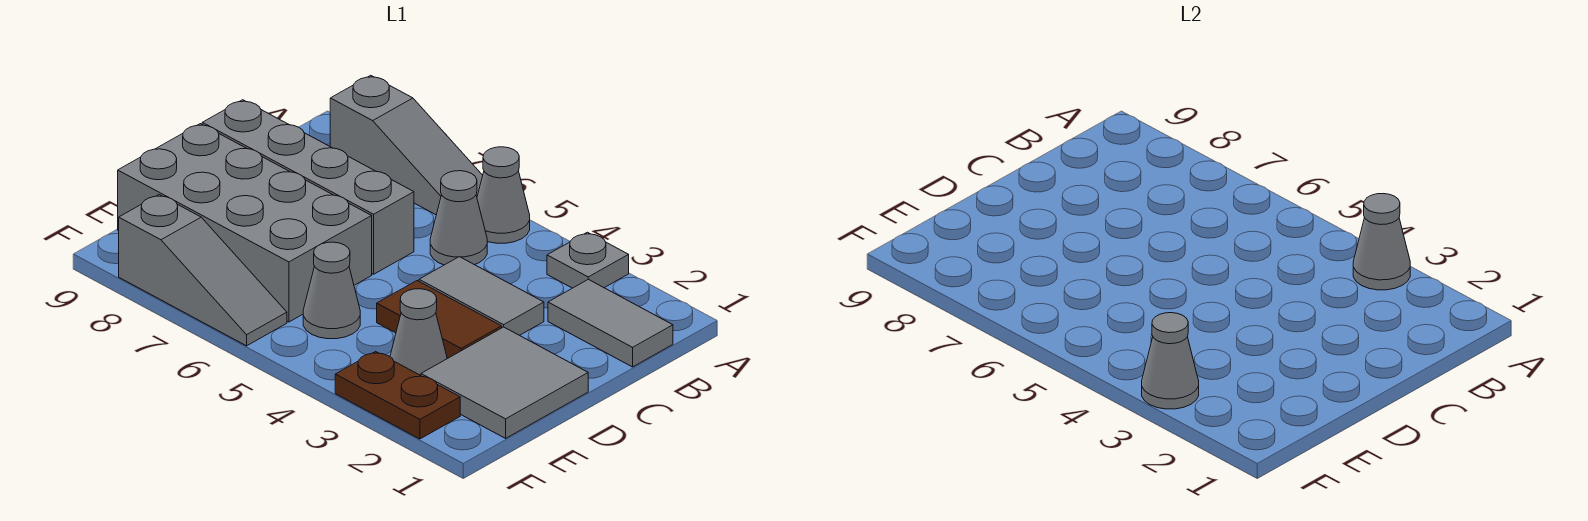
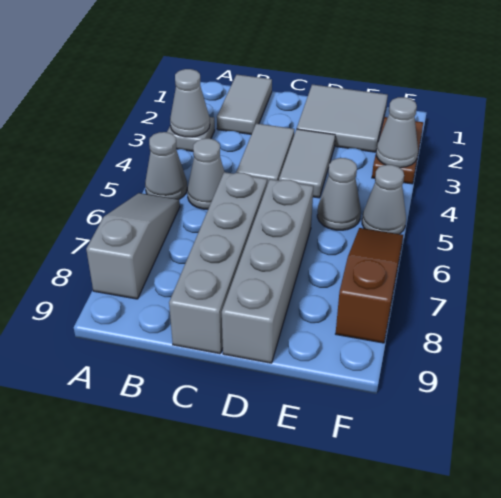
brown tile D3:D4 level 1 -> grey tile D3:D4 level 1
grey brick D6:E9 level 1 -> grey brick D6:D9 level 1
grey cone E3 level 1 -> grey cone F5 level 1
grey slope F6:F8 level 1 top 8 -> brown slope F6:F8 level 1 top 8

